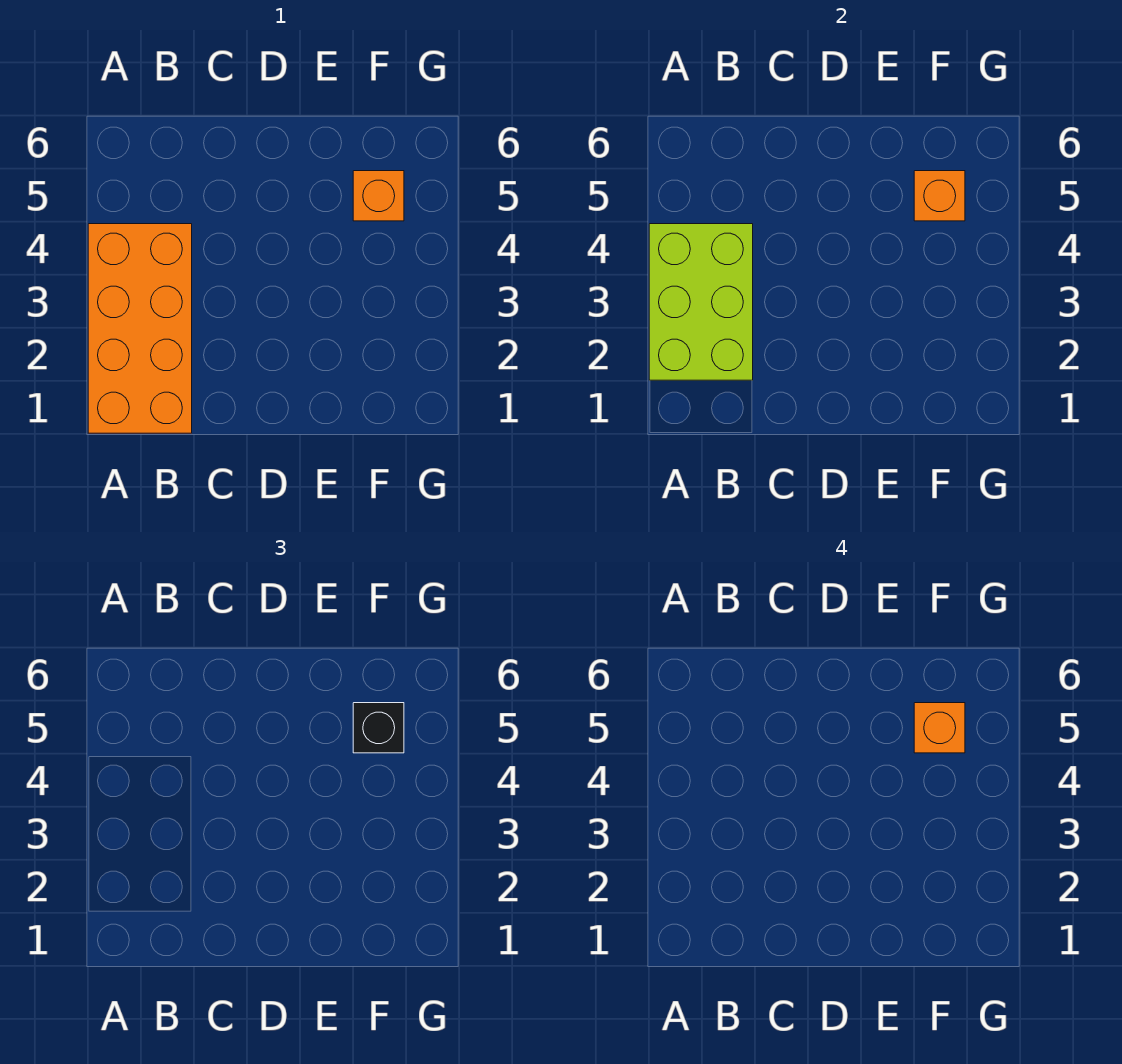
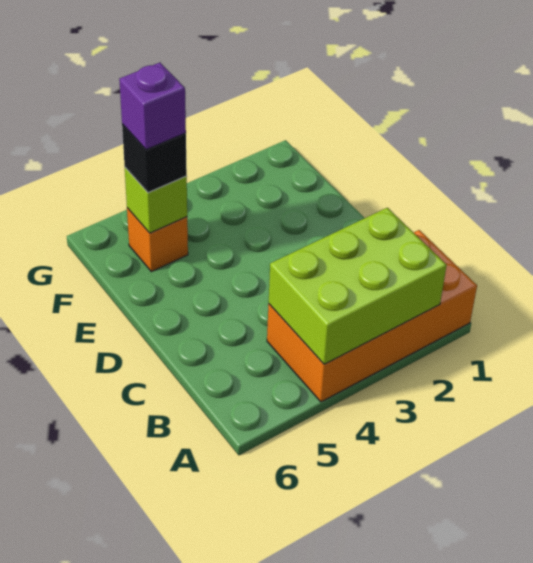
orange brick F5 level 2 -> lime brick F5 level 2
orange brick F5 level 4 -> purple brick F5 level 4

